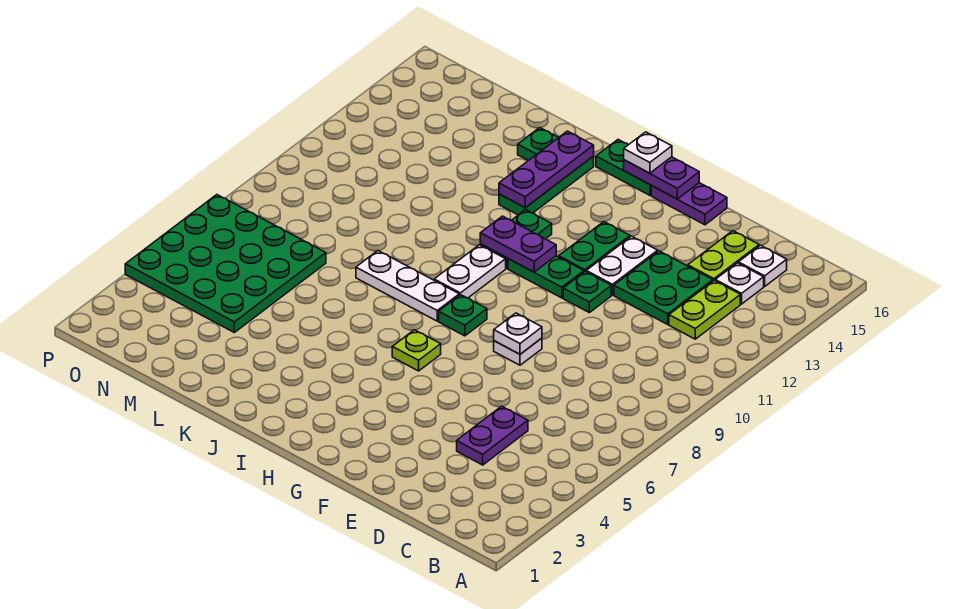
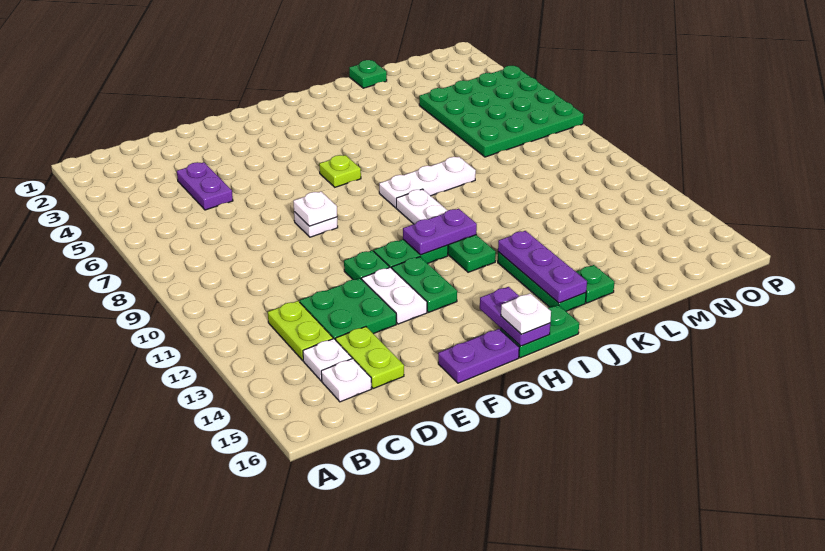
purple plate G16:H16 level 2 -> purple plate H15:H16 level 2
green plate H8 level 1 -> green plate L1 level 1

